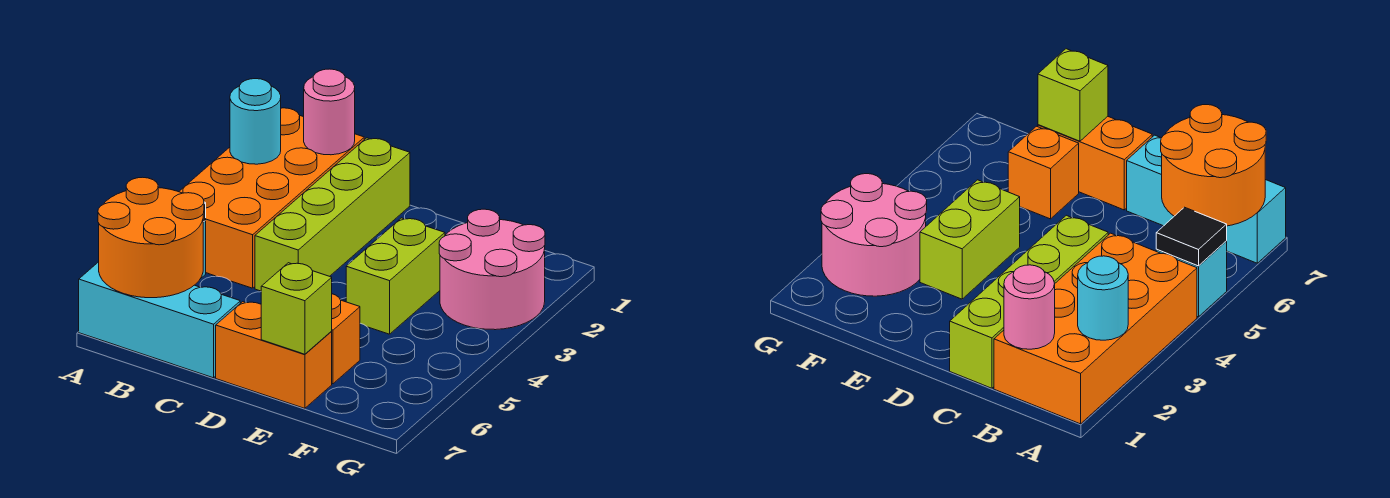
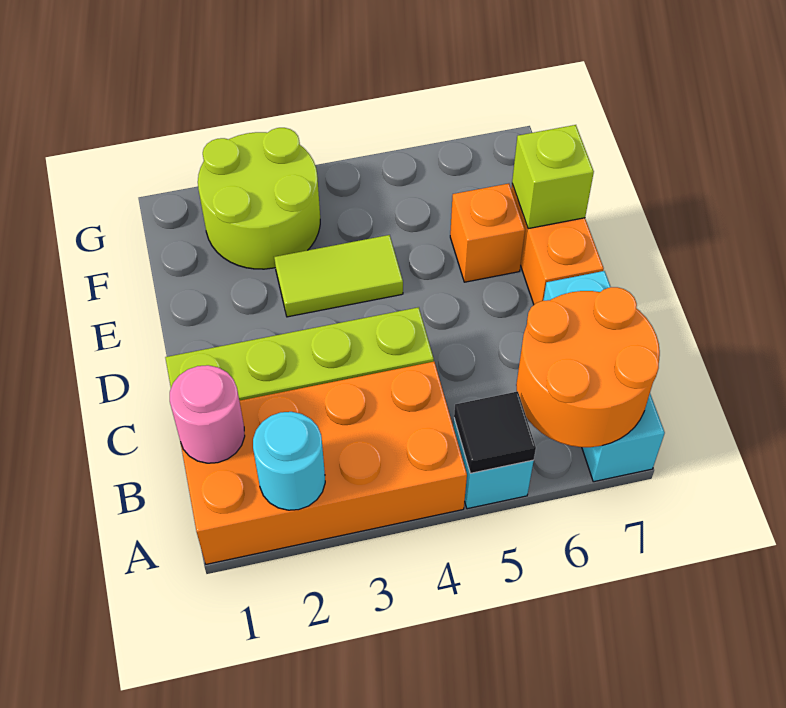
lime brick E3:E4 level 1 -> lime tile E3:E4 level 1
pink round brick F2:G3 level 1 -> lime round brick F2:G3 level 1

